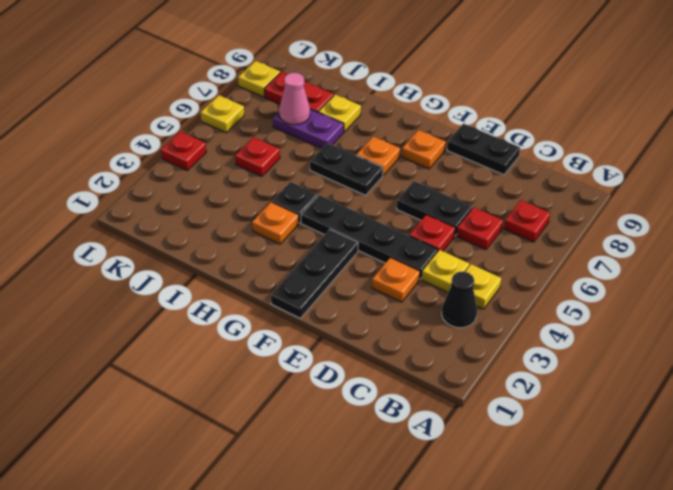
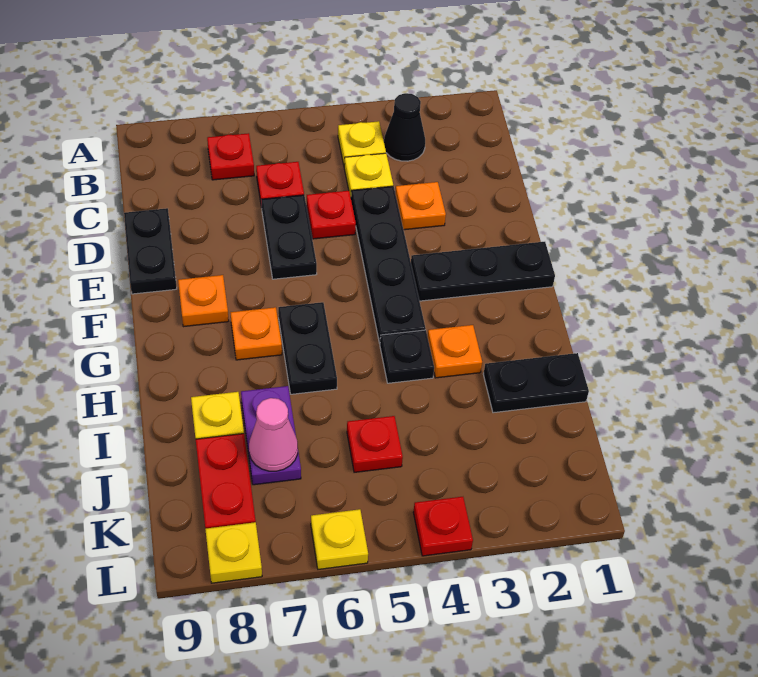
none -> black plate I1:I2 level 1

